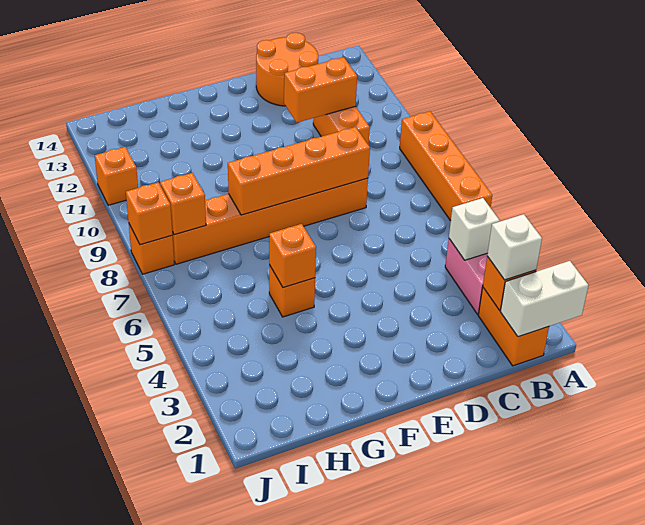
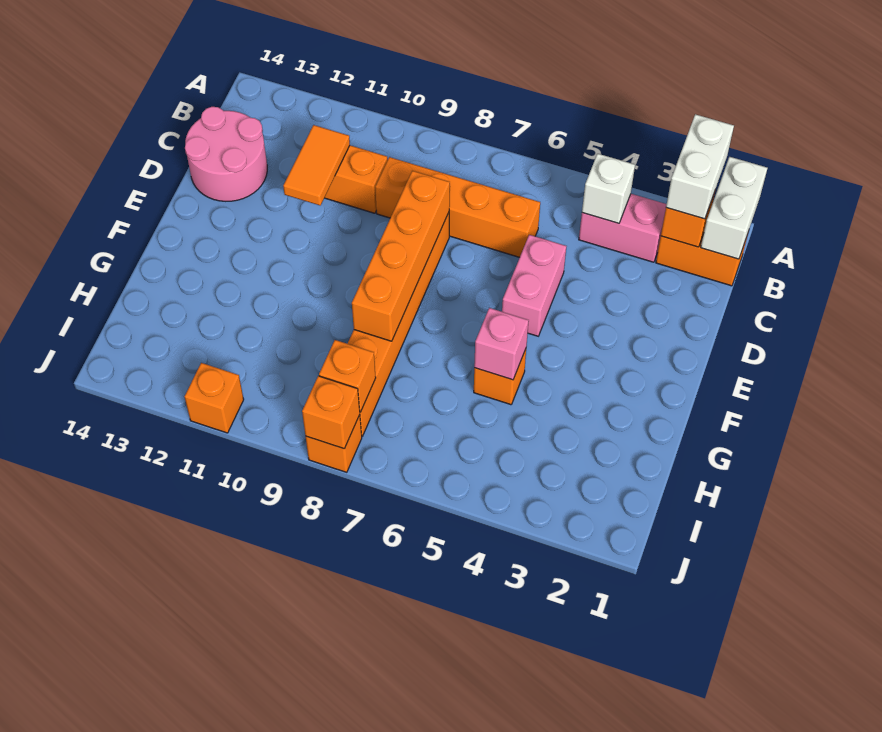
orange brick A6:A9 level 1 -> orange brick C6:C9 level 1
white brick B2 level 3 -> white brick A2:B2 level 3
orange brick C11:D11 level 2 -> orange tile C11:D11 level 2
orange round brick C13:D14 level 1 -> pink round brick C13:D14 level 1
none -> pink brick D5:E5 level 1
orange brick G5 level 2 -> pink brick G5 level 2

